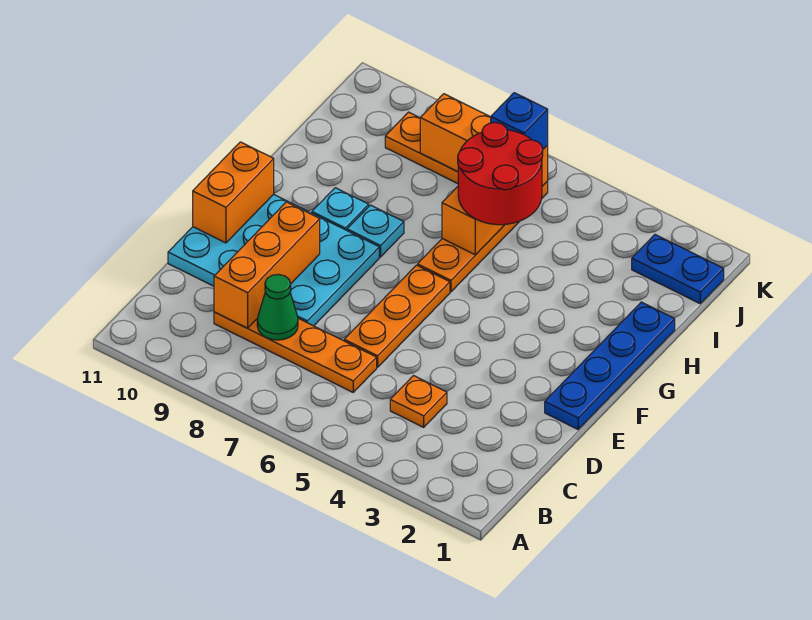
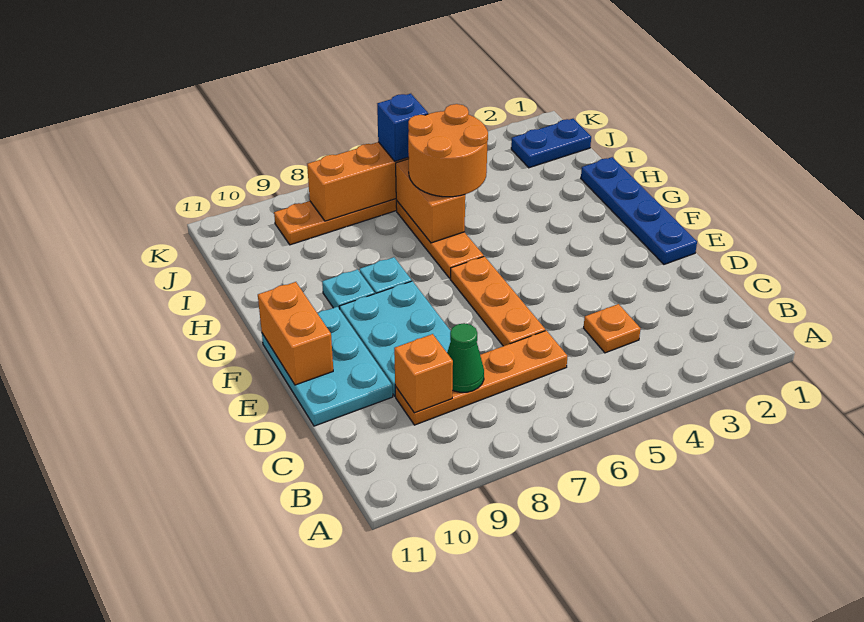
orange brick C9:E9 level 2 -> orange brick C9 level 2
red round brick H5:I6 level 3 -> orange round brick H5:I6 level 3

